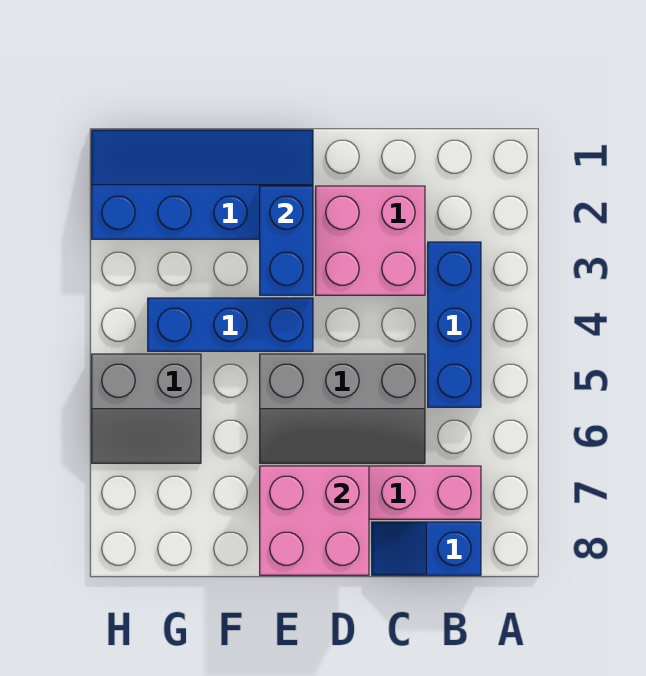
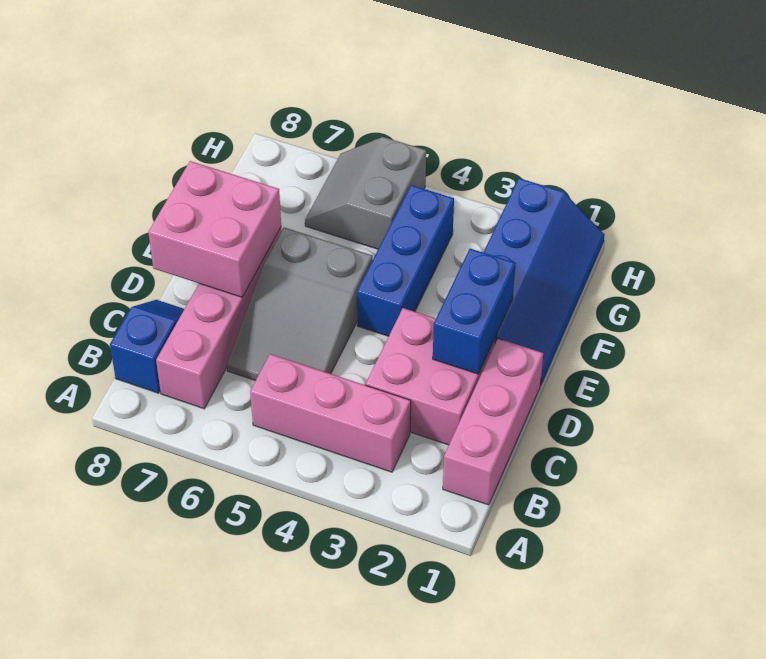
none -> pink brick B1:D1 level 1
blue brick B3:B5 level 1 -> pink brick B3:B5 level 1
grey slope C5:E6 level 1 top 5 -> grey slope C5:E6 level 1 top E
blue brick E2:E3 level 2 -> blue brick D2:E2 level 2

